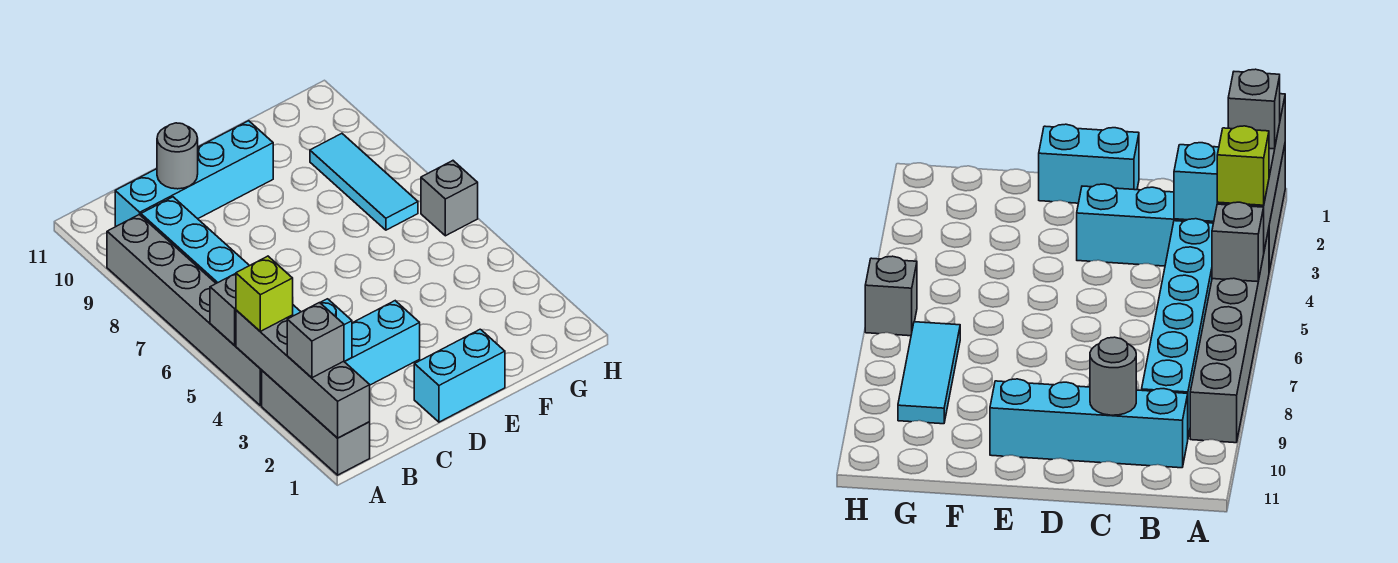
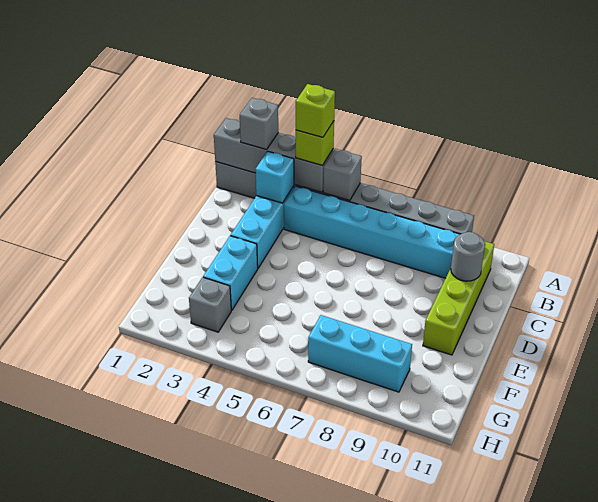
none -> lime brick A4 level 4
cyan brick B10:E10 level 1 -> lime brick B10:E10 level 1
cyan brick D1:E1 level 1 -> cyan brick E3:F3 level 1
cyan tile G7:G9 level 1 -> cyan brick G7:G9 level 1
grey brick H6 level 1 -> grey brick G3 level 1

